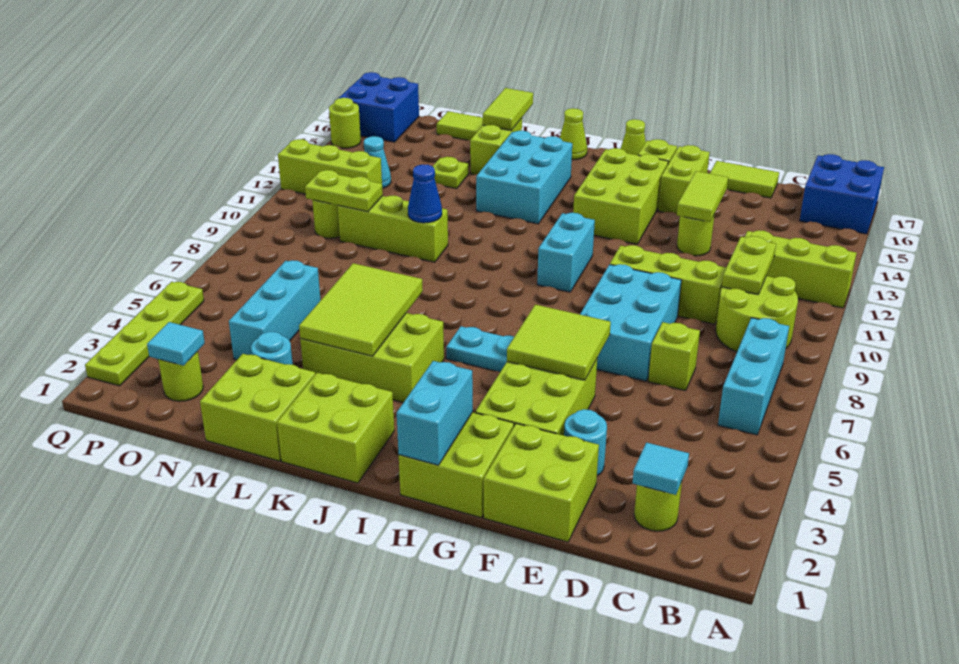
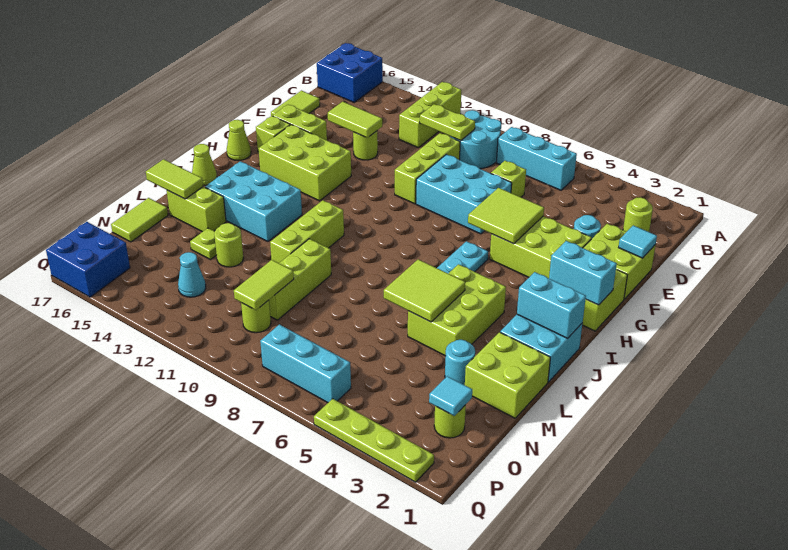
lime round brick B9:C10 level 1 -> cyan round brick B9:C10 level 1
cyan tile C2 level 2 -> cyan tile E1 level 2
cyan brick H10:H11 level 1 -> cyan brick J1:J2 level 2
lime brick J1:K2 level 1 -> cyan brick J1:K2 level 1
lime tile K4:L6 level 2 -> lime tile K5:L6 level 2
blue cone L10 level 2 -> none
cyan brick N4:N6 level 1 -> cyan brick P6:P8 level 1
lime plate N10:O10 level 2 -> lime tile N10:O10 level 2
lime brick O12:Q12 level 1 -> lime brick J11:L11 level 1
lime round brick Q15 level 1 -> lime round brick M13 level 1

